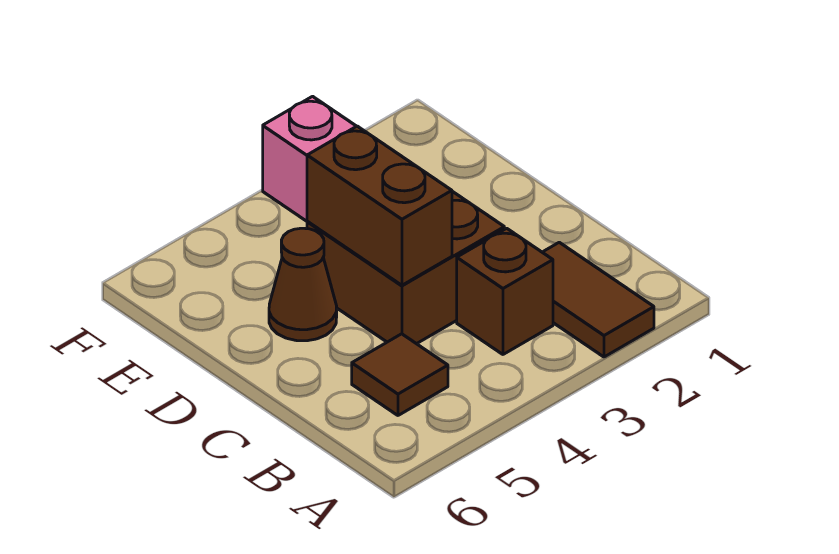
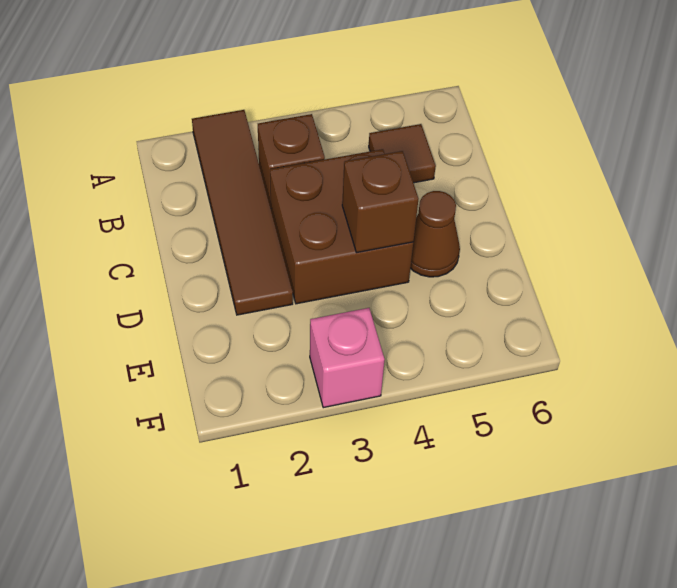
brown tile A2:B2 level 1 -> brown tile A2:D2 level 1
brown brick C4:D4 level 2 -> brown brick D4 level 2

